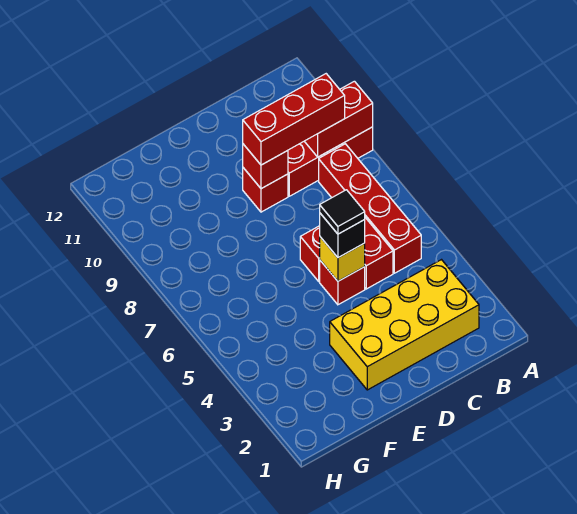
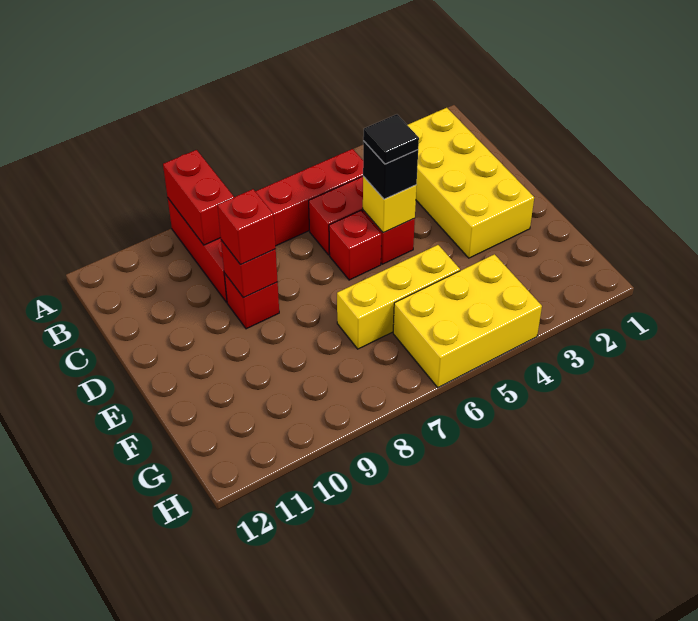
red brick B9:D9 level 3 -> red brick D9 level 3
none -> yellow brick F5:F7 level 1
none -> yellow brick G4:H6 level 1

